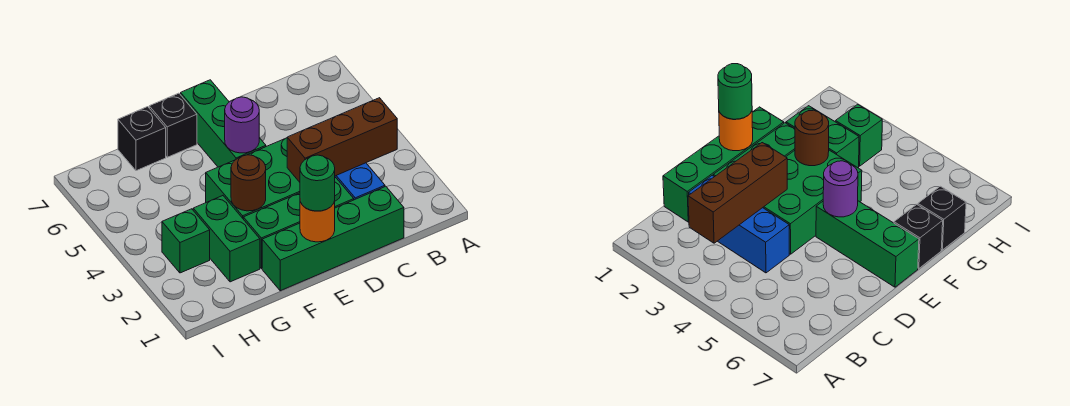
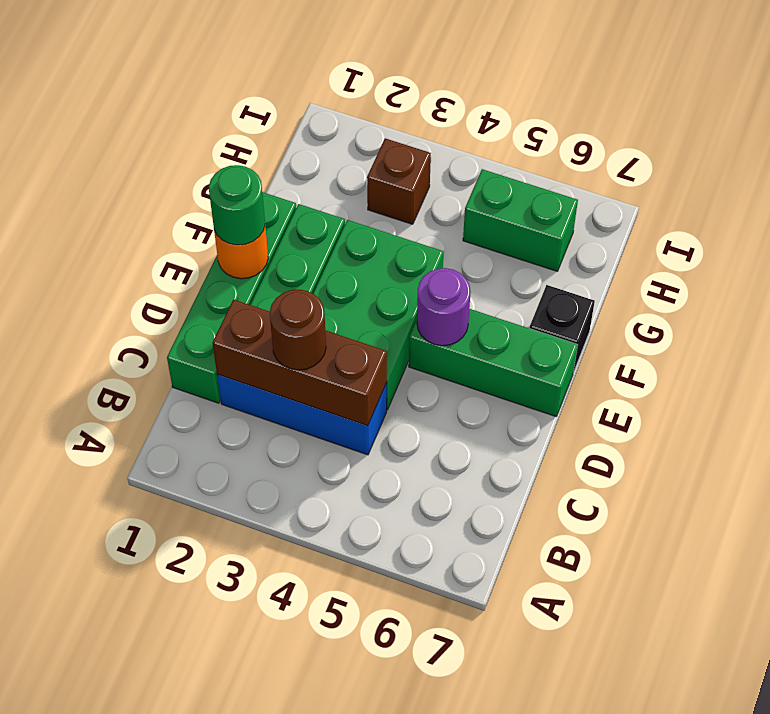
brown brick B3:D3 level 2 -> brown brick C2:C4 level 2
brown round brick F3 level 2 -> brown round brick C3 level 3
green brick G2:G3 level 1 -> green brick H5:H6 level 1
black brick G7 level 1 -> none
green brick H3 level 1 -> brown brick H3 level 1

